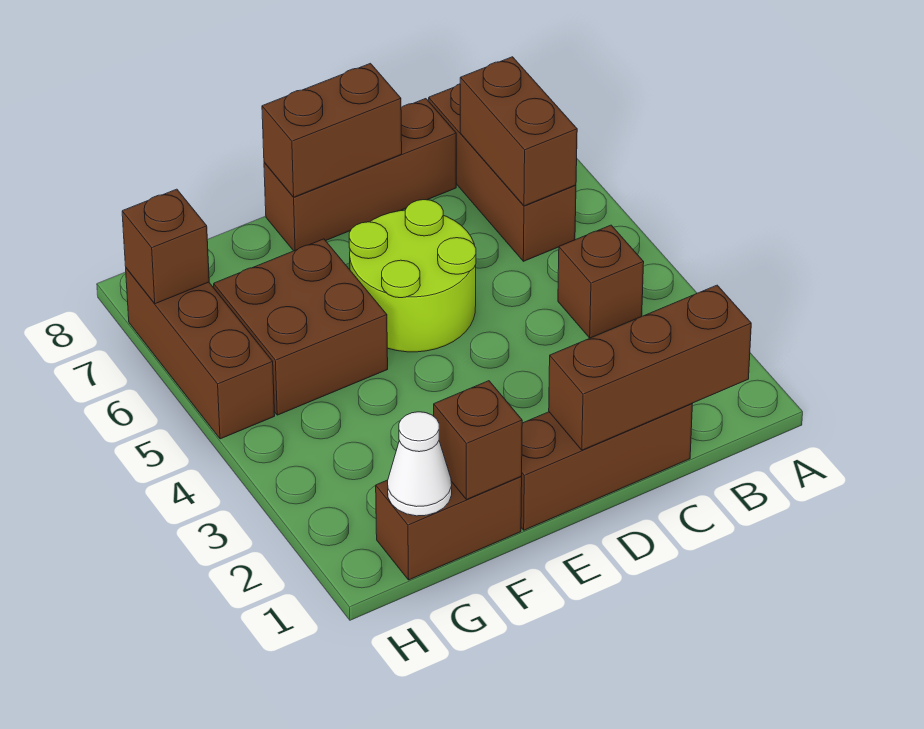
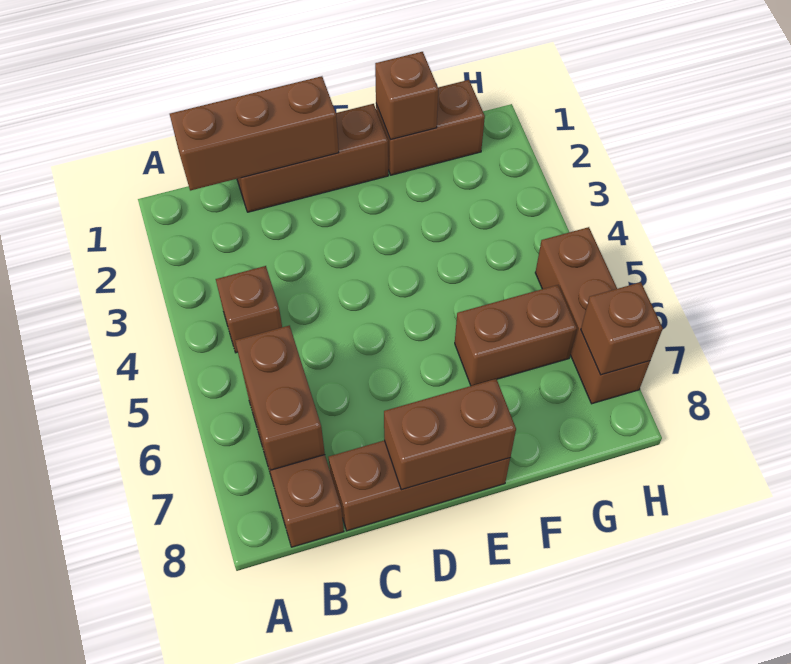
lime round brick D5:E6 level 1 -> none
brown brick F5:G6 level 1 -> brown brick F6:G6 level 1
white cone G1 level 2 -> none

